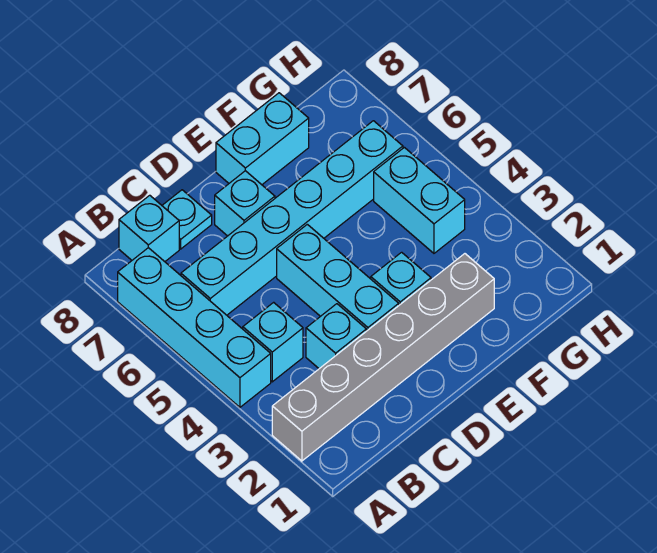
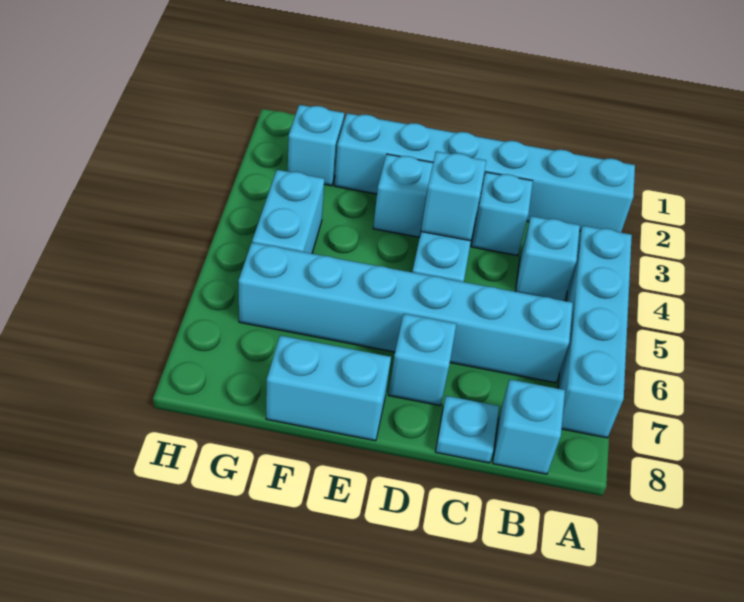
grey brick A2:F2 level 1 -> cyan brick A2:F2 level 1
none -> cyan brick D4 level 2
none -> cyan brick G2 level 1

